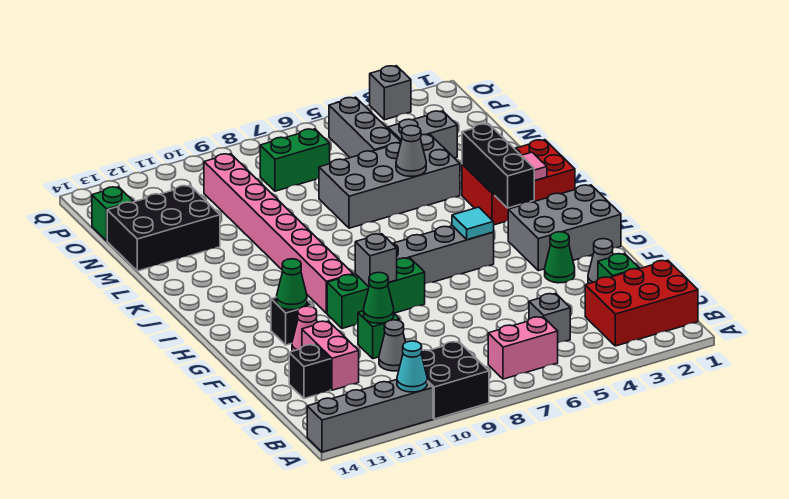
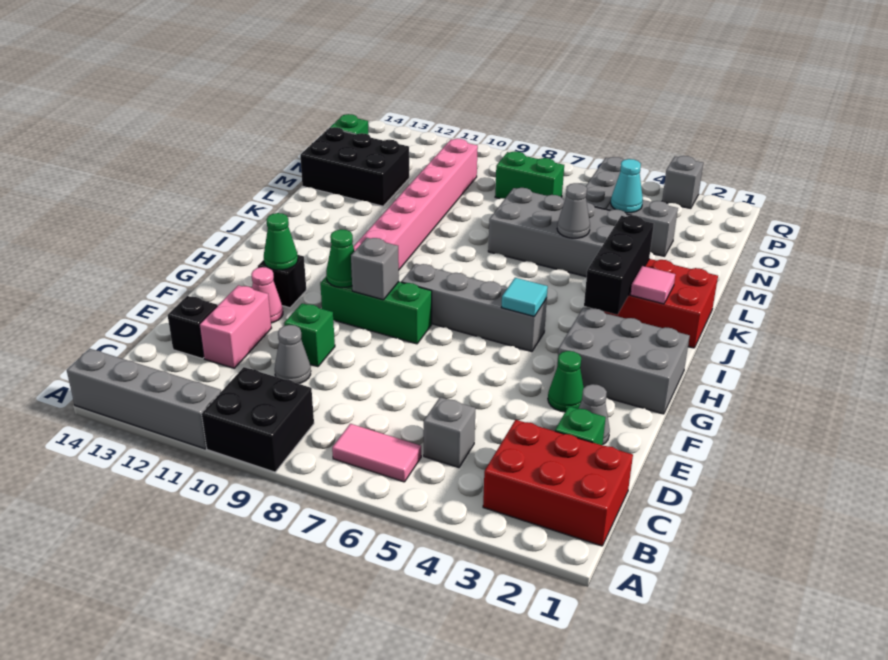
cyan cone A11 level 2 -> cyan cone N4 level 2
pink brick B6:B7 level 1 -> pink tile B6:B7 level 1
green cone E10 level 2 -> green cone G10 level 2

